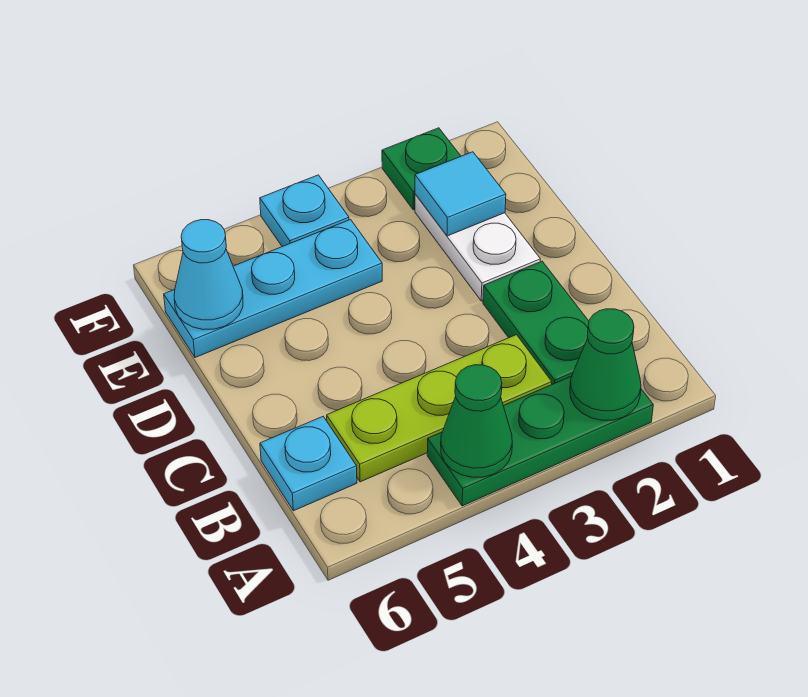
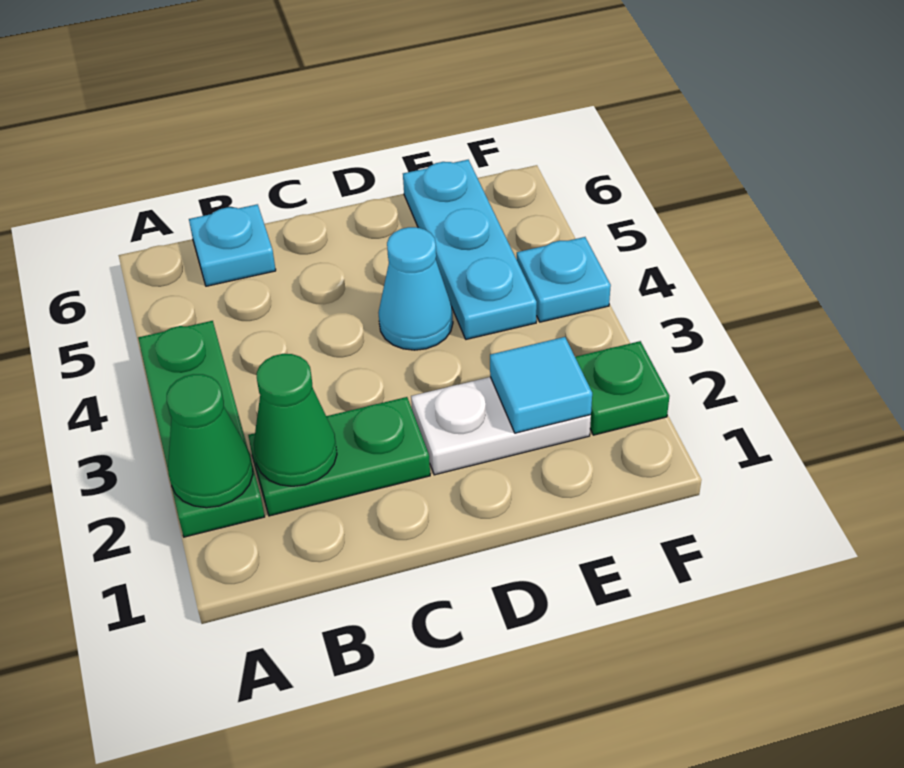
green cone A4 level 2 -> green cone B2 level 2
lime plate B3:B5 level 1 -> none
cyan cone E6 level 2 -> cyan cone D4 level 1

